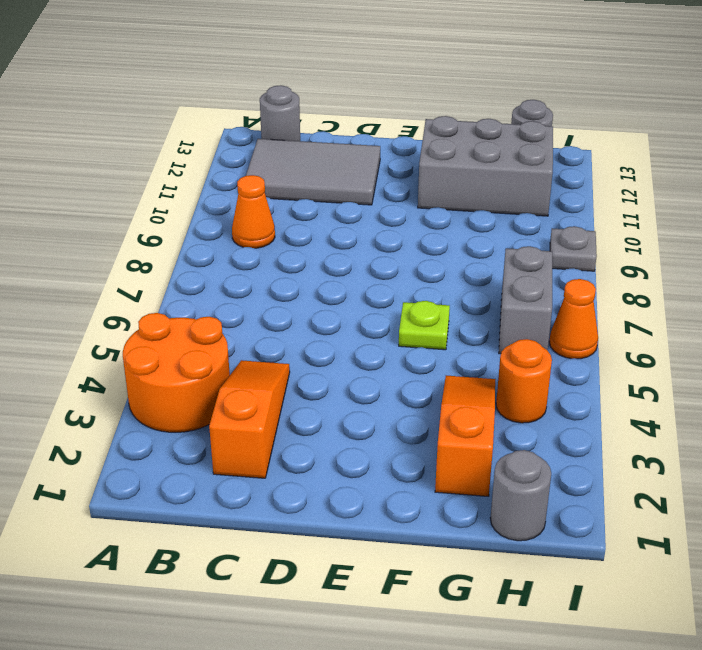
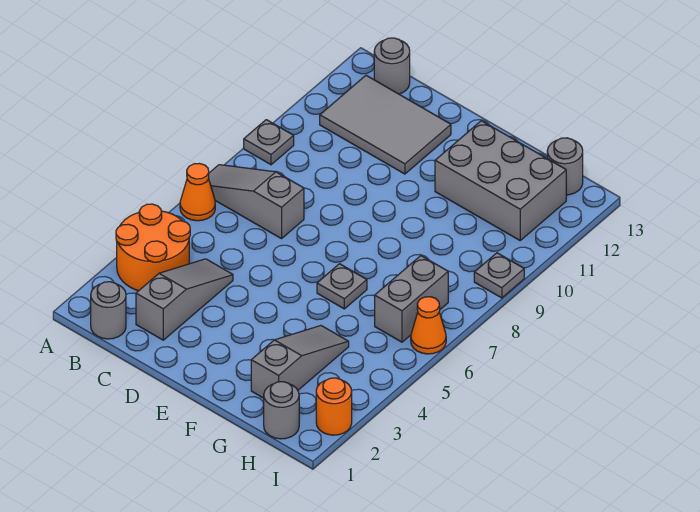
none -> grey slope A7:C7 level 1 top C
none -> grey plate A9 level 1
none -> grey round brick B1 level 1
orange cone B9 level 1 -> orange cone A6 level 1
orange slope C2:C4 level 1 top 2 -> grey slope C2:C4 level 1 top 2
lime plate F6 level 1 -> grey plate F6 level 1
orange slope G2:G4 level 1 top 2 -> grey slope G2:G4 level 1 top 2
orange round brick H4 level 1 -> orange round brick I2 level 1

